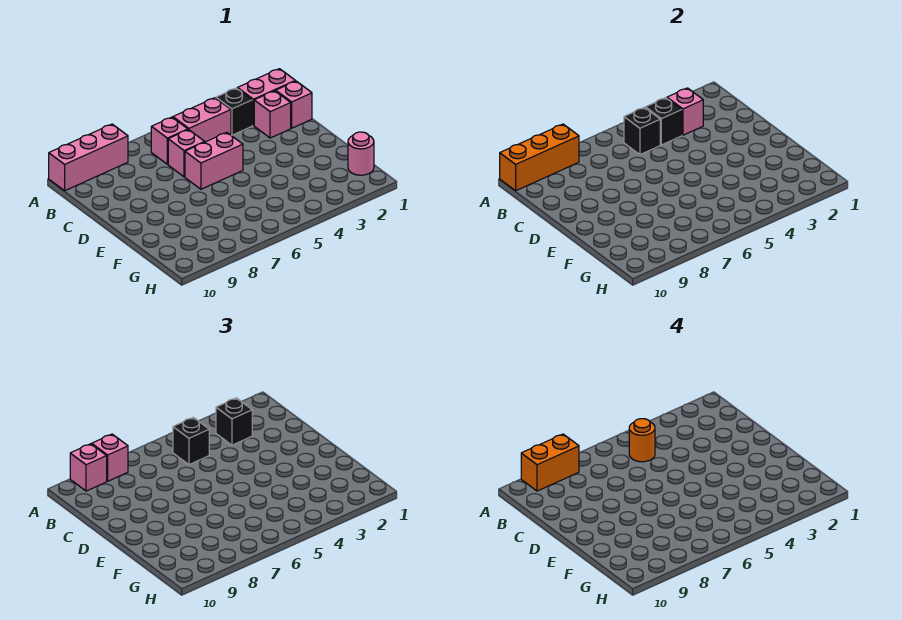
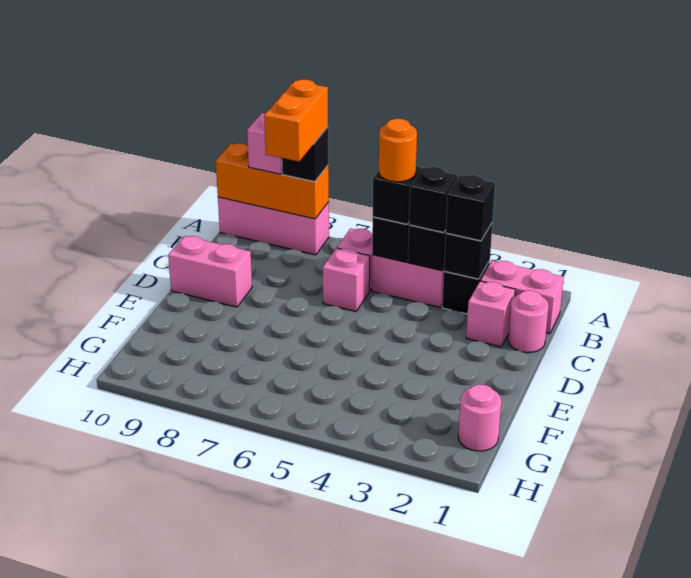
pink brick A8 level 3 -> black brick A8 level 3
orange brick A8:A9 level 4 -> orange brick A8:B8 level 4
pink brick B3 level 2 -> black brick B3 level 2
none -> black brick B4 level 3
pink brick C1 level 1 -> pink round brick C1 level 1
pink brick D5:D6 level 1 -> pink brick D9:D10 level 1

